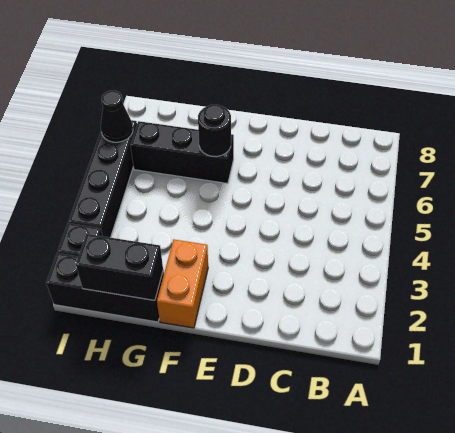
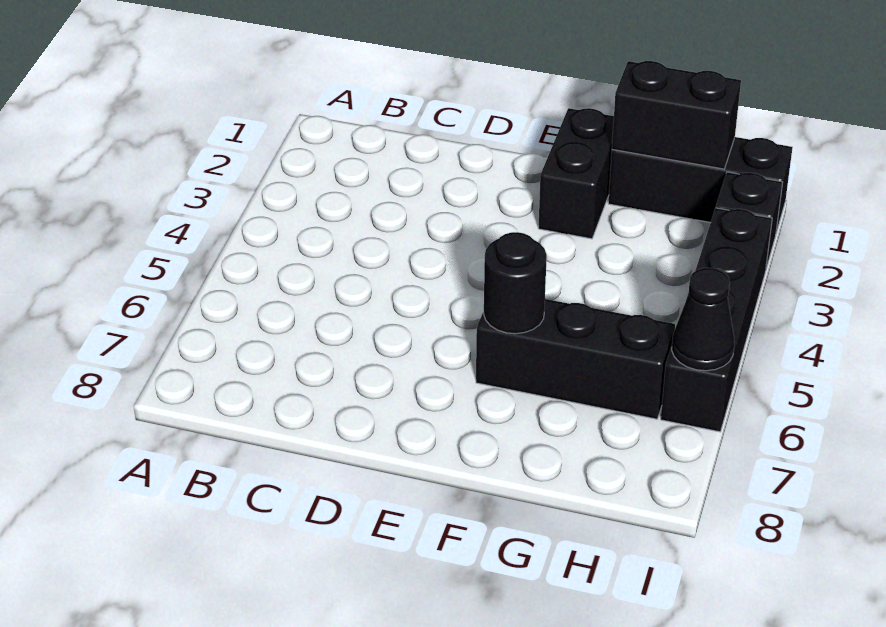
orange brick F1:F2 level 1 -> black brick F1:F2 level 1

